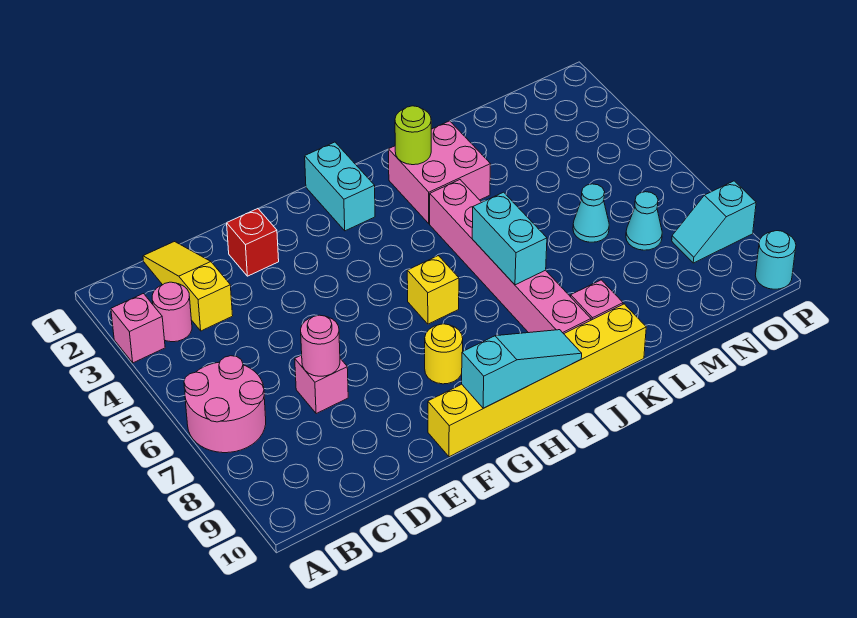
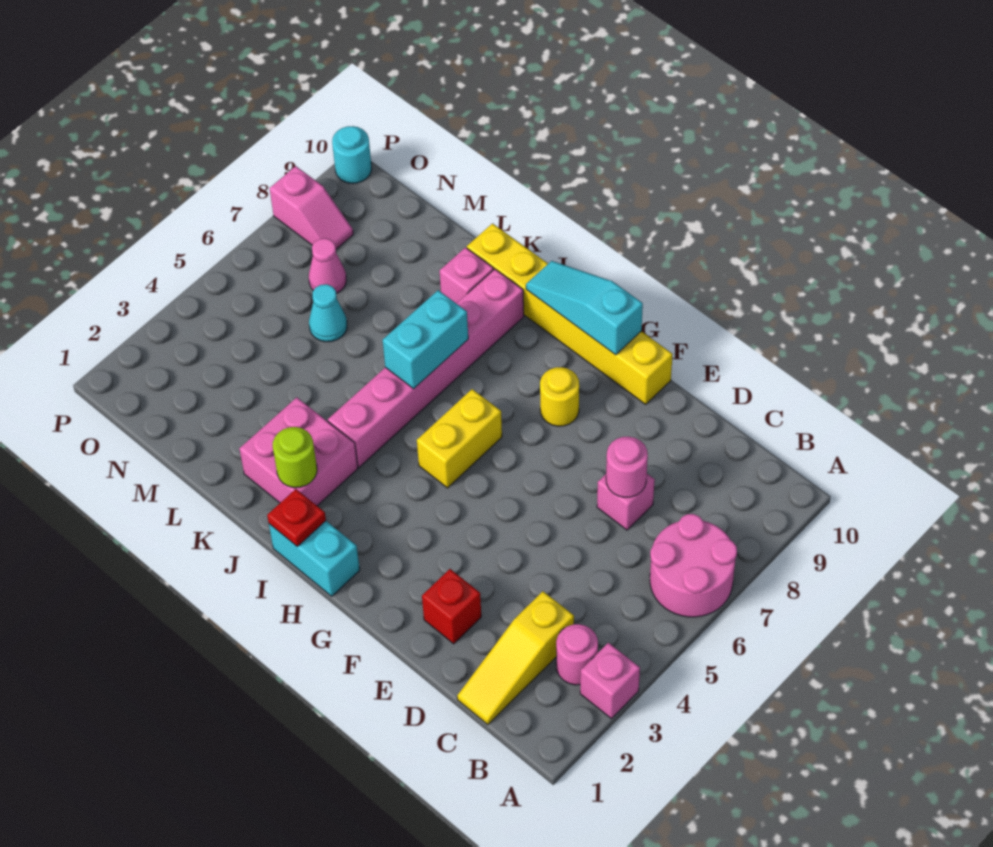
cyan brick H1:H2 level 1 -> cyan brick H1:I1 level 1
yellow brick H6 level 1 -> yellow brick H5:H6 level 1
none -> red plate I1 level 2
cyan cone N7 level 1 -> pink cone N7 level 1
cyan slope O8:P8 level 1 top P -> pink slope O8:P8 level 1 top P

